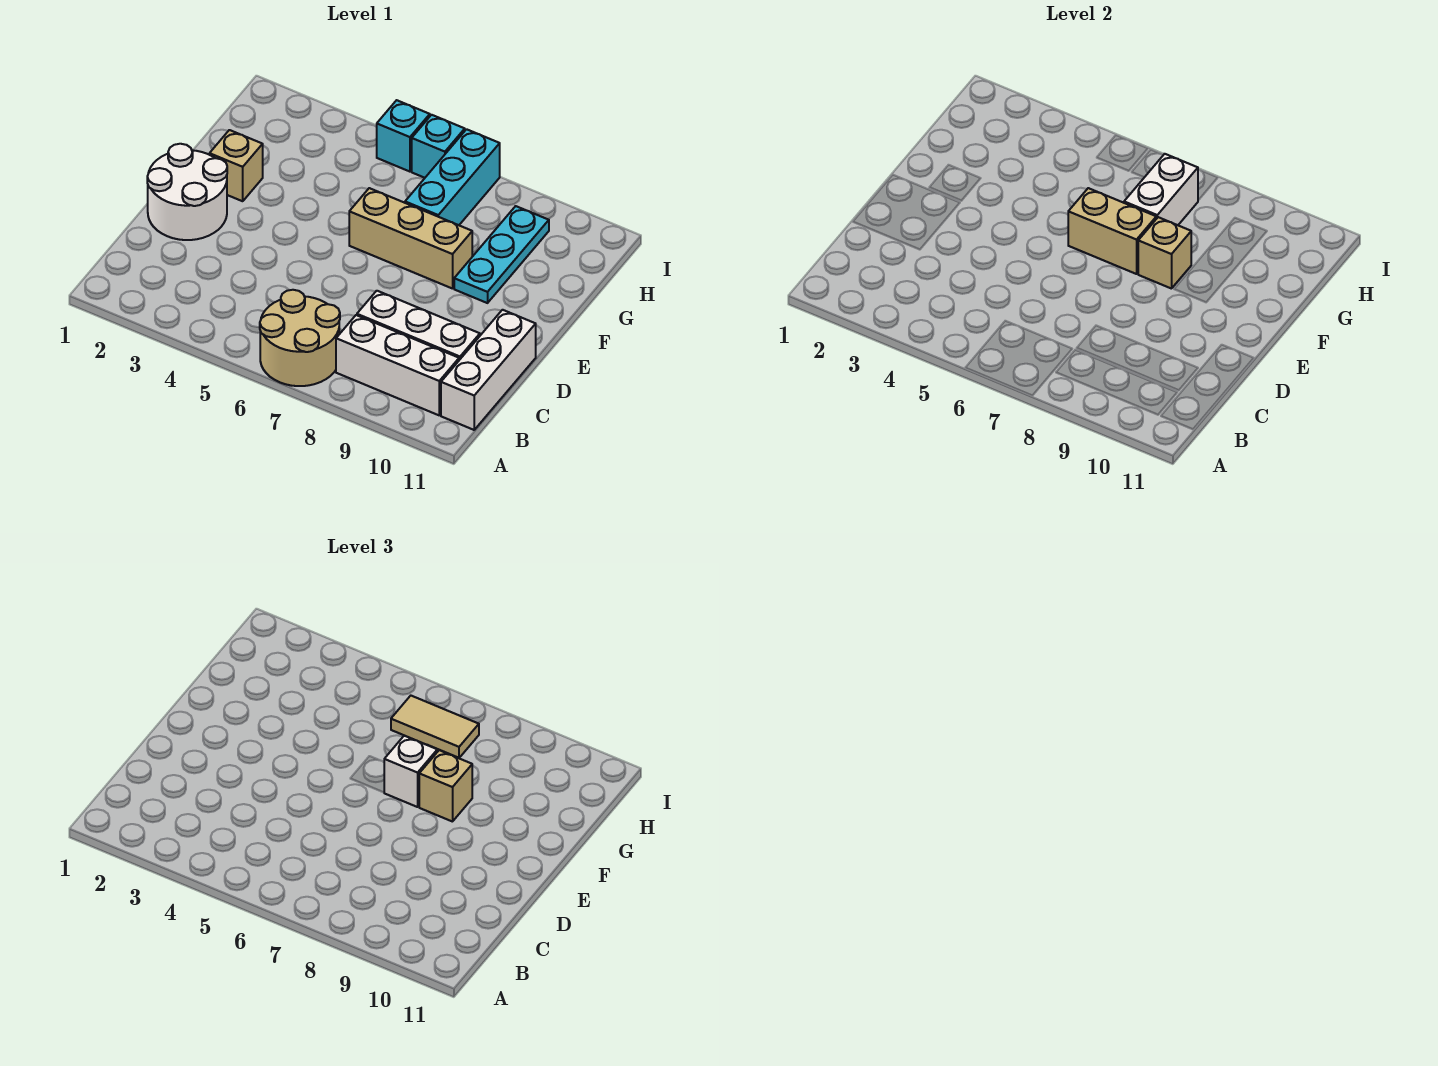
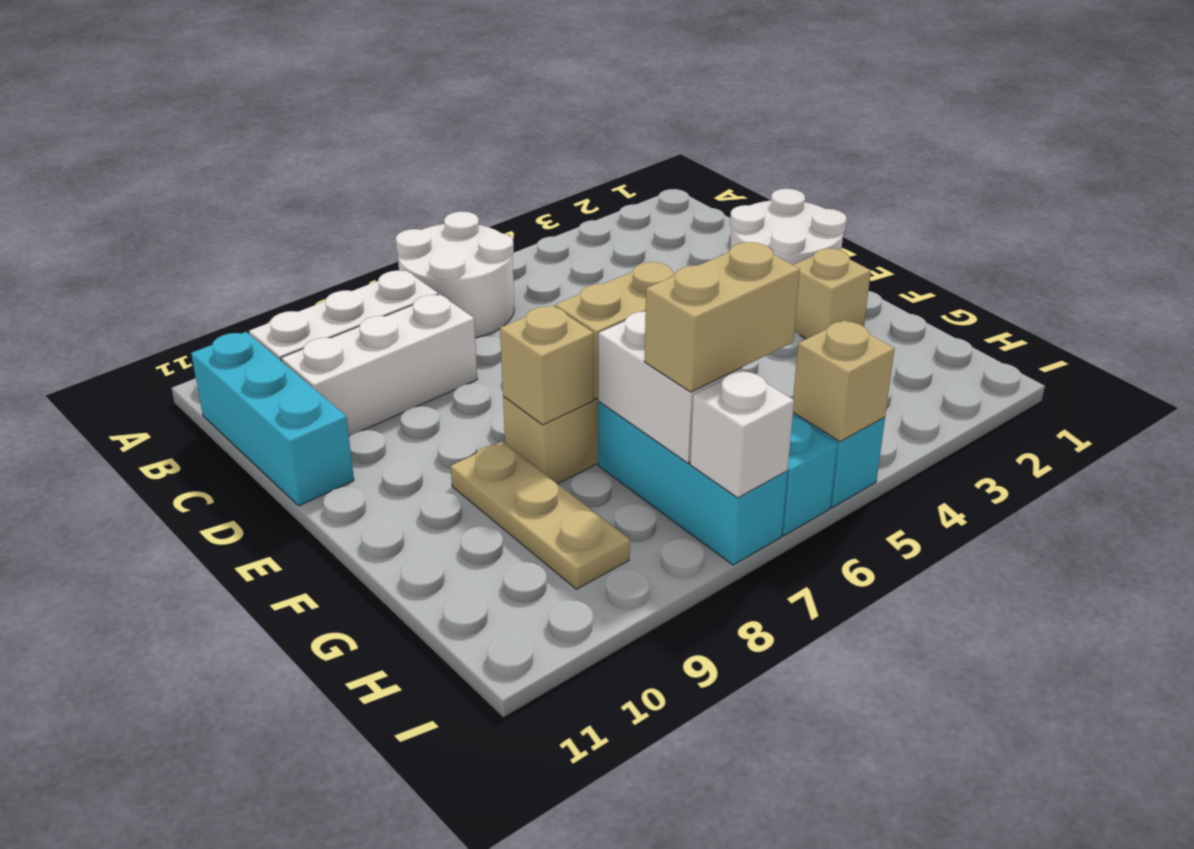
tan round brick A6:B7 level 1 -> white round brick A6:B7 level 1
white brick B11:D11 level 1 -> cyan brick B11:D11 level 1
white brick F7 level 3 -> white brick I7 level 2
tan brick F8 level 3 -> tan brick I5 level 2
cyan plate F9:H9 level 1 -> tan plate F9:H9 level 1
tan tile H6:H7 level 3 -> tan brick H6:H7 level 3

